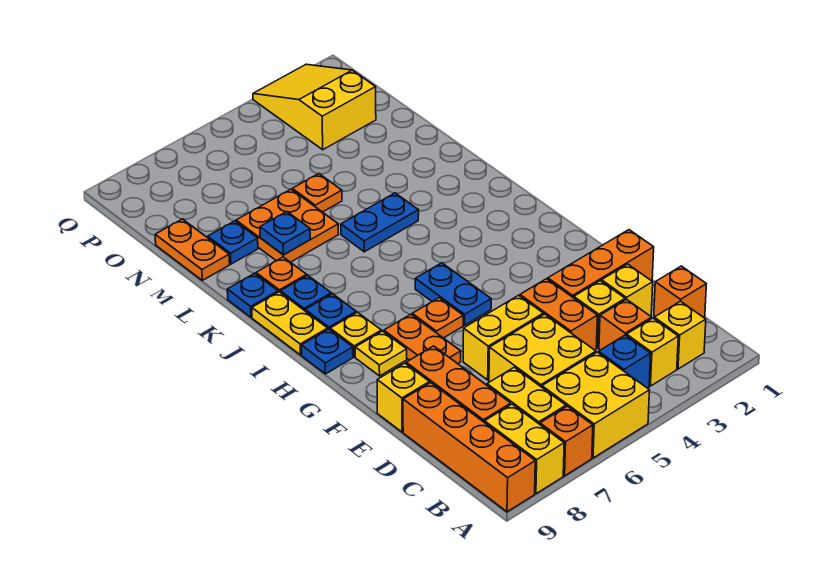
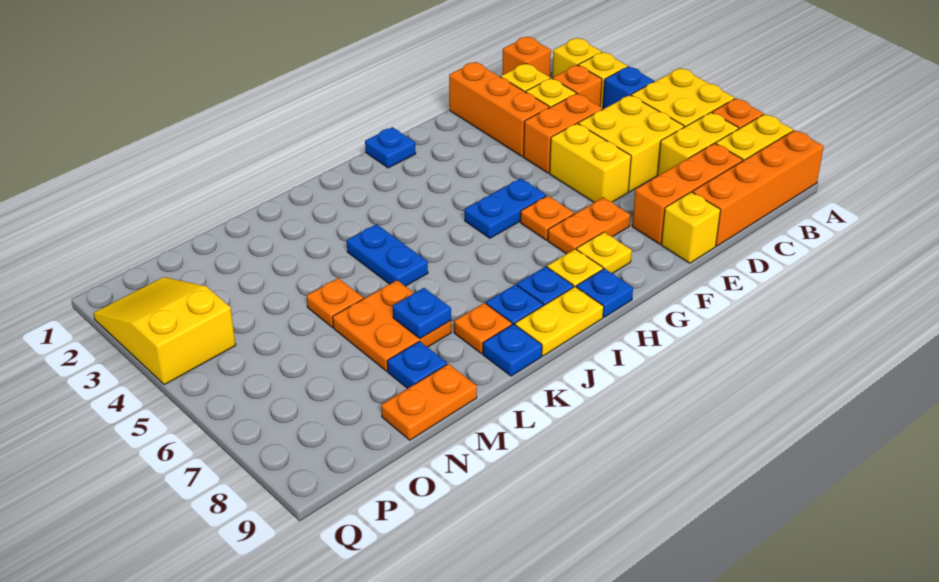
none -> blue plate H1 level 1
yellow slope O2:Q3 level 1 top O -> yellow slope P2:Q4 level 1 top 4

